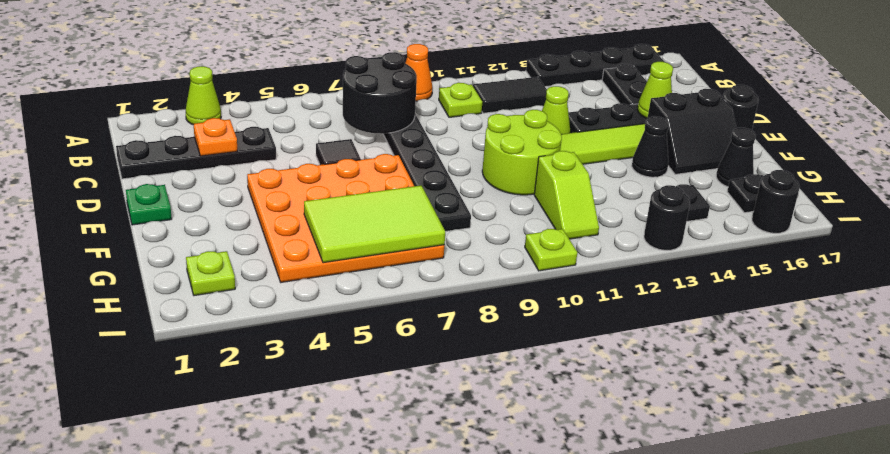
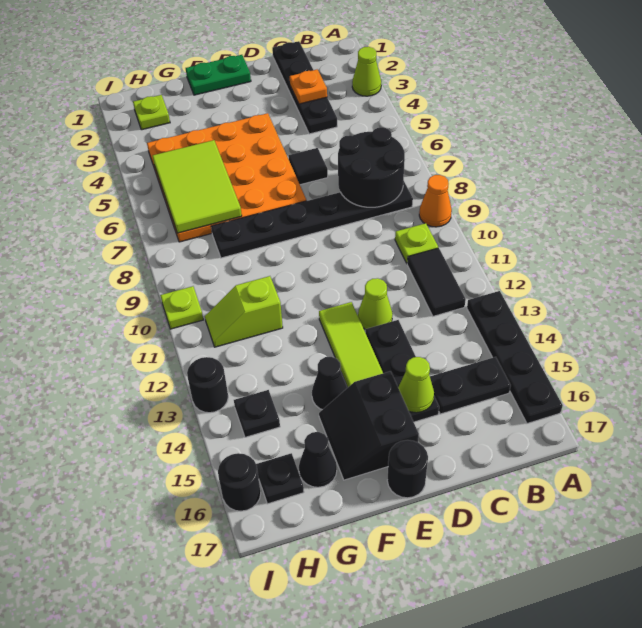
green plate E1 level 1 -> green plate E1:F1 level 1
lime round brick E10:F11 level 1 -> none

